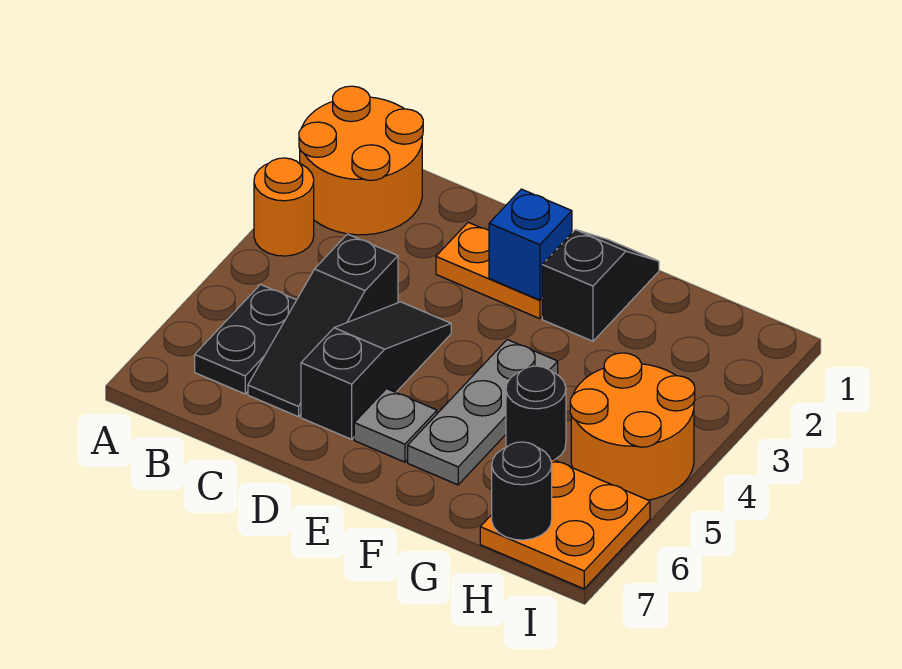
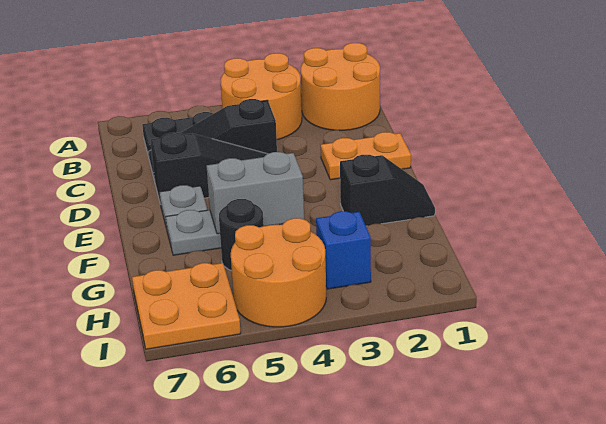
orange round brick A3 level 1 -> orange round brick A3:B4 level 1
orange plate D2:E2 level 1 -> orange plate D1:D2 level 1
blue brick E2 level 2 -> blue brick H3 level 1
none -> grey brick F4:F5 level 2
black round brick H7 level 2 -> none

